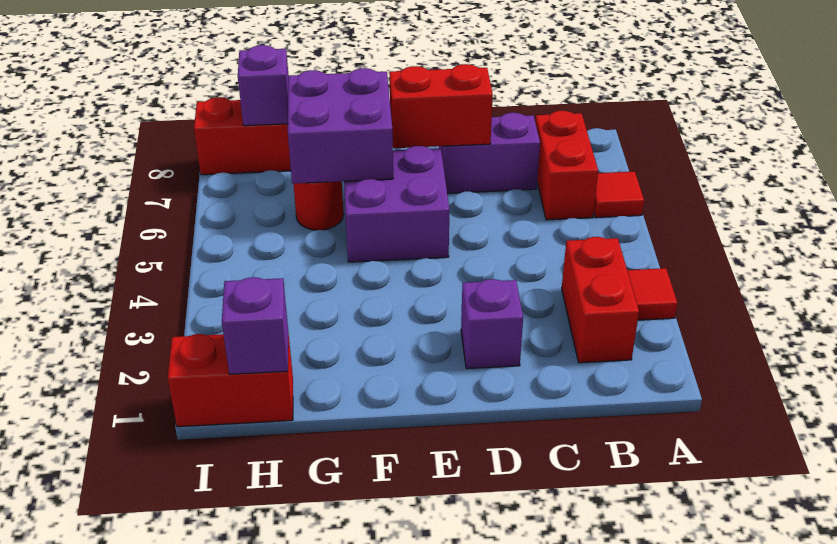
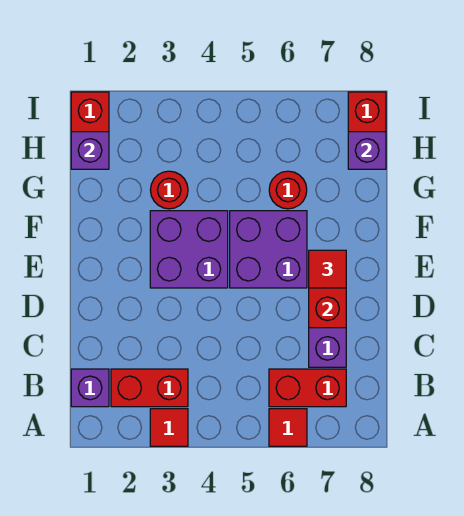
purple brick D2 level 1 -> purple brick B1 level 1
none -> red tile E7 level 3
purple brick F6:G7 level 2 -> purple brick E3:F4 level 1
none -> red round brick G3 level 1

